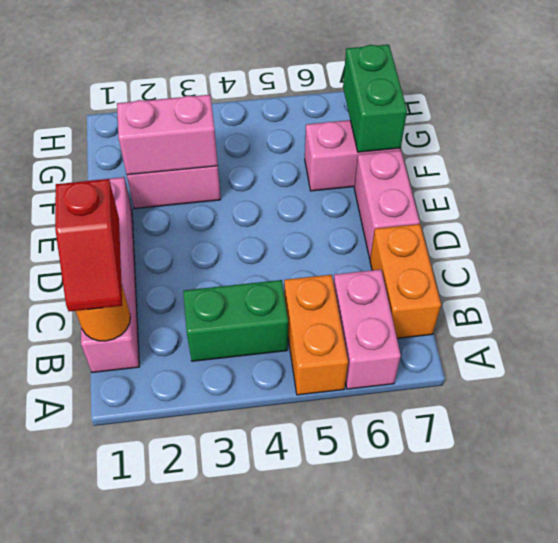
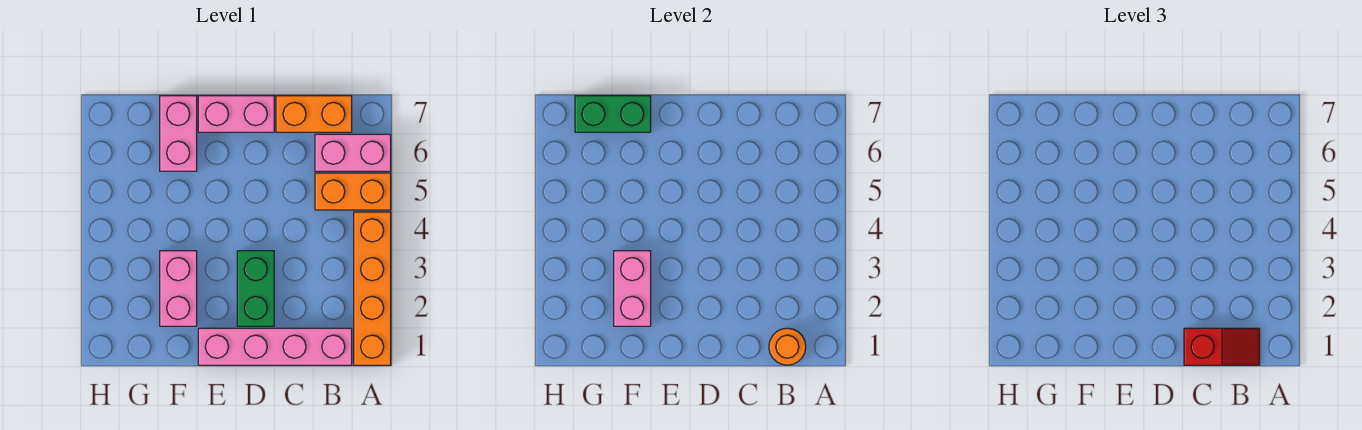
none -> orange brick A1:A4 level 1
green brick B3:B4 level 1 -> green brick D2:D3 level 1

